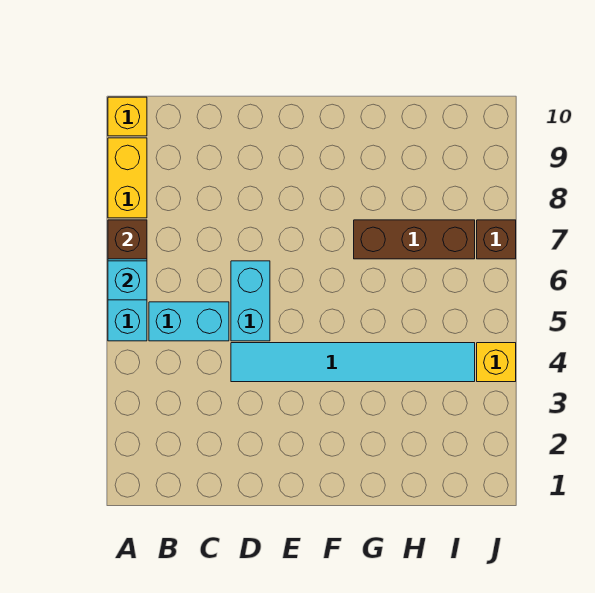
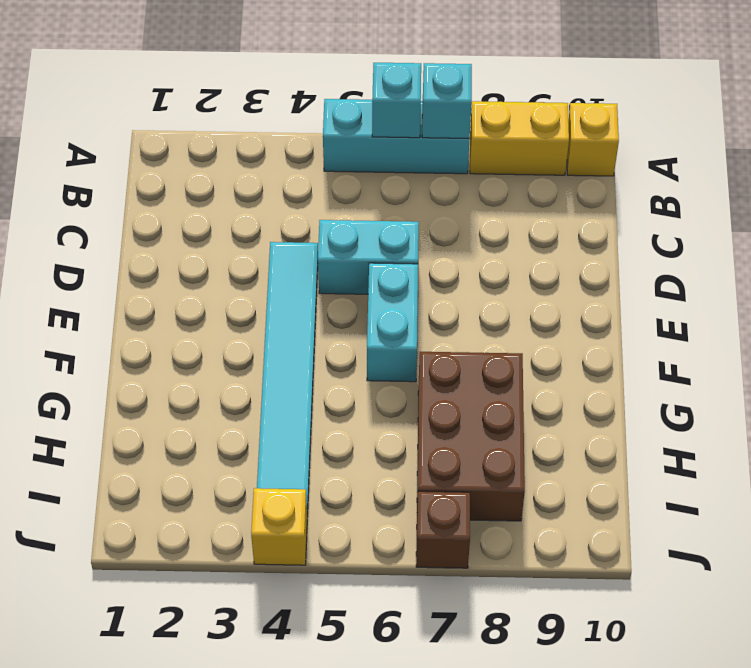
brown brick A7 level 2 -> cyan brick A7 level 2
cyan brick B5:C5 level 1 -> cyan brick E6:F6 level 1
brown brick G7:I7 level 1 -> brown brick G7:I8 level 1

